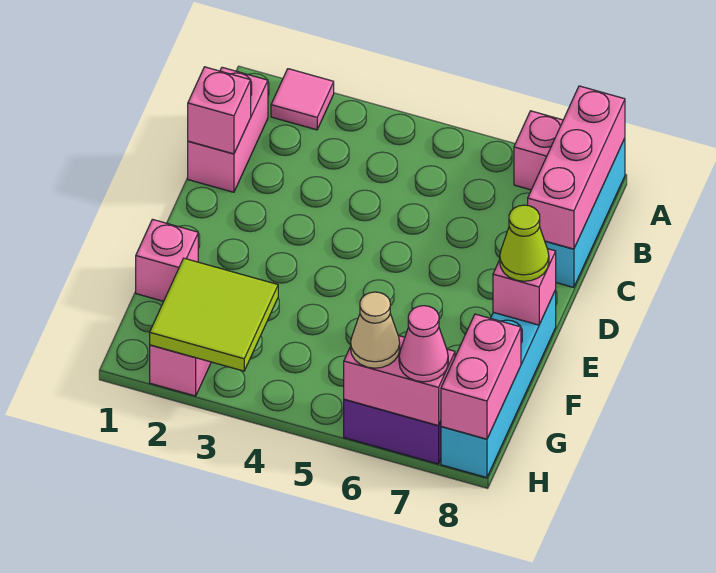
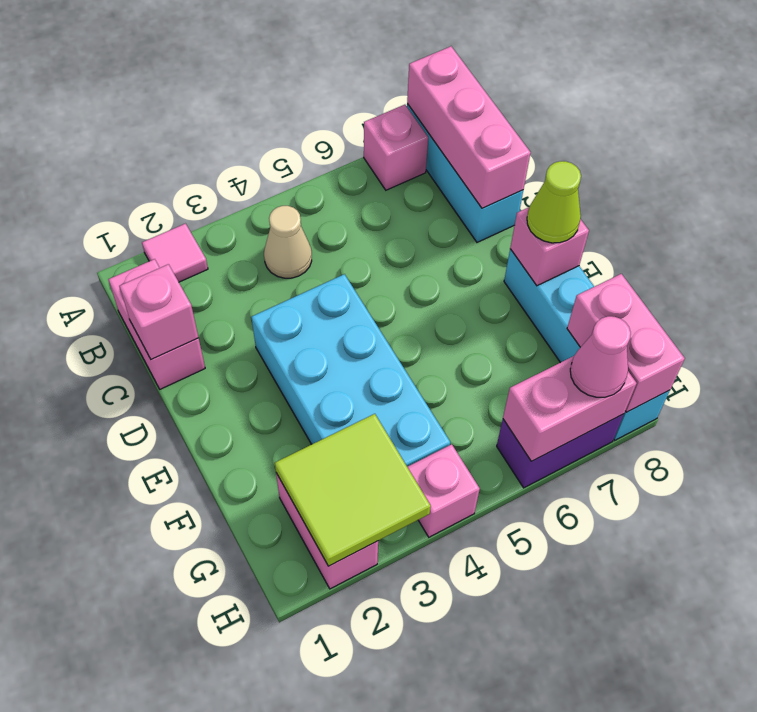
none -> cyan brick D3:G4 level 1
pink brick F1 level 1 -> pink brick H4 level 1
tan cone H6 level 3 -> tan cone B4 level 1

